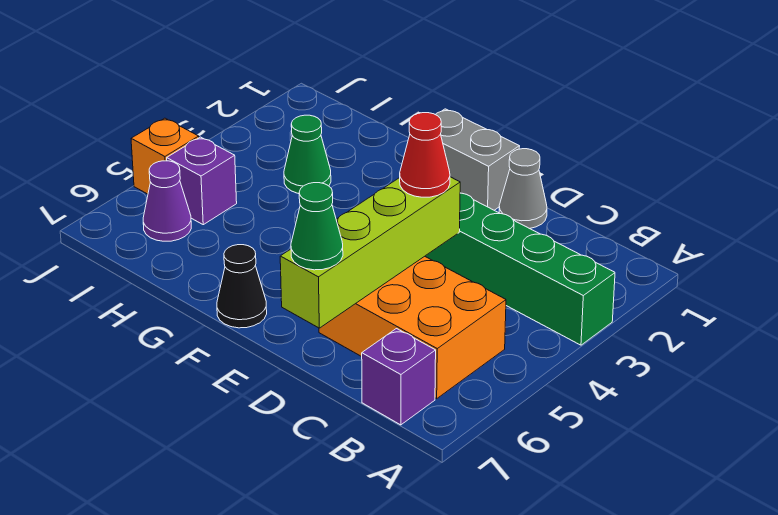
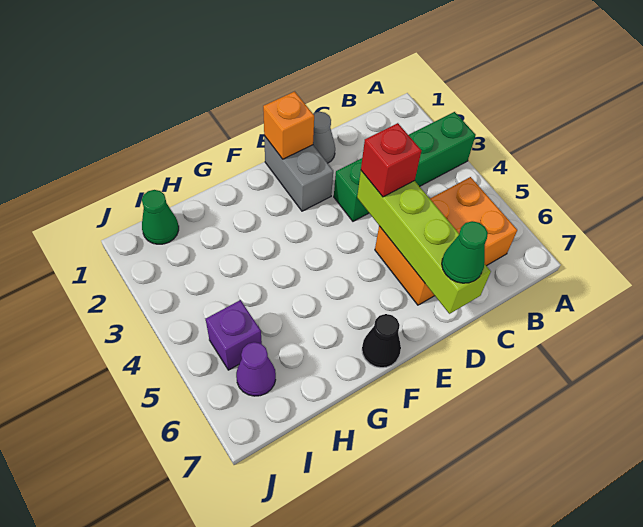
purple brick B7 level 1 -> none
red cone D4 level 3 -> red brick D4 level 3
grey brick E1:F1 level 1 -> grey brick E1:E2 level 1
green cone H3 level 1 -> green cone I1 level 1
orange brick J5 level 1 -> orange brick E1 level 2

